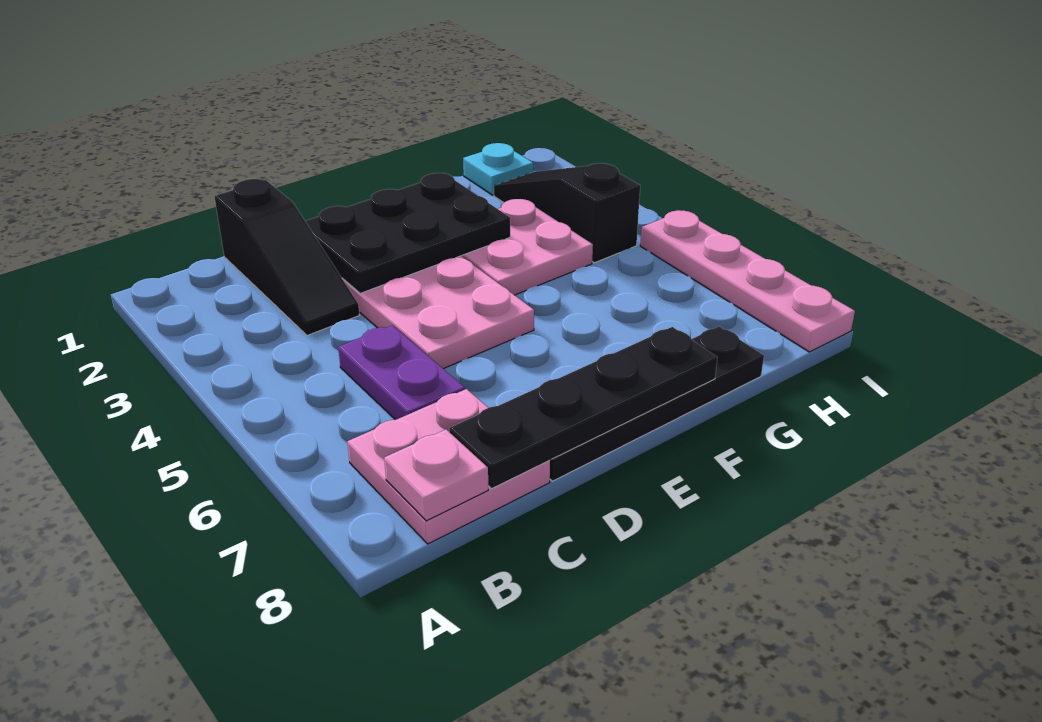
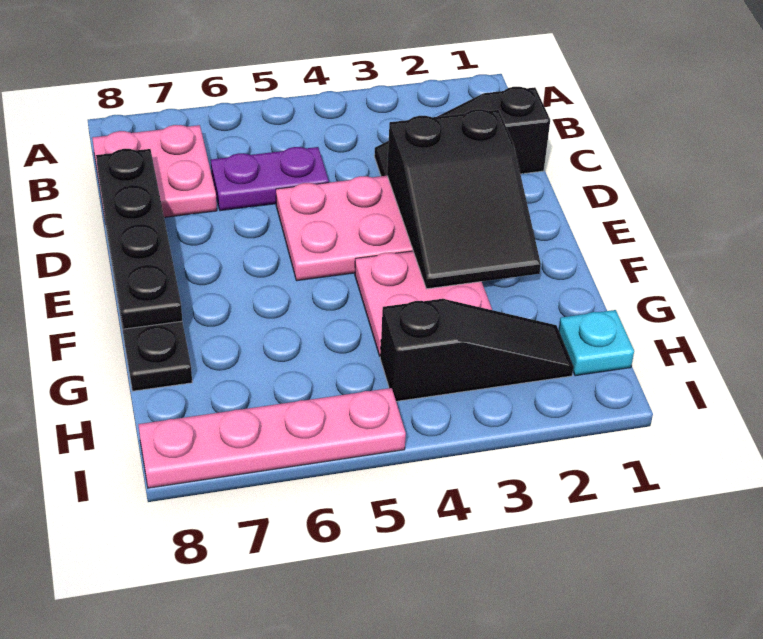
pink plate B8 level 2 -> none
black plate D2:F3 level 2 -> black slope D2:F3 level 2 top D

